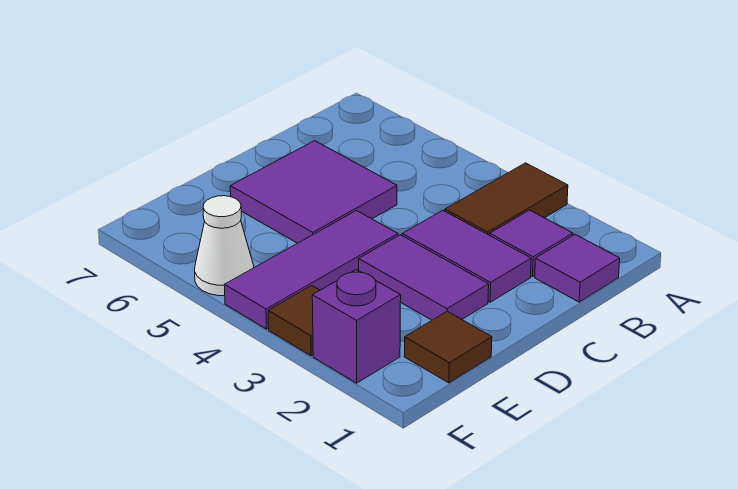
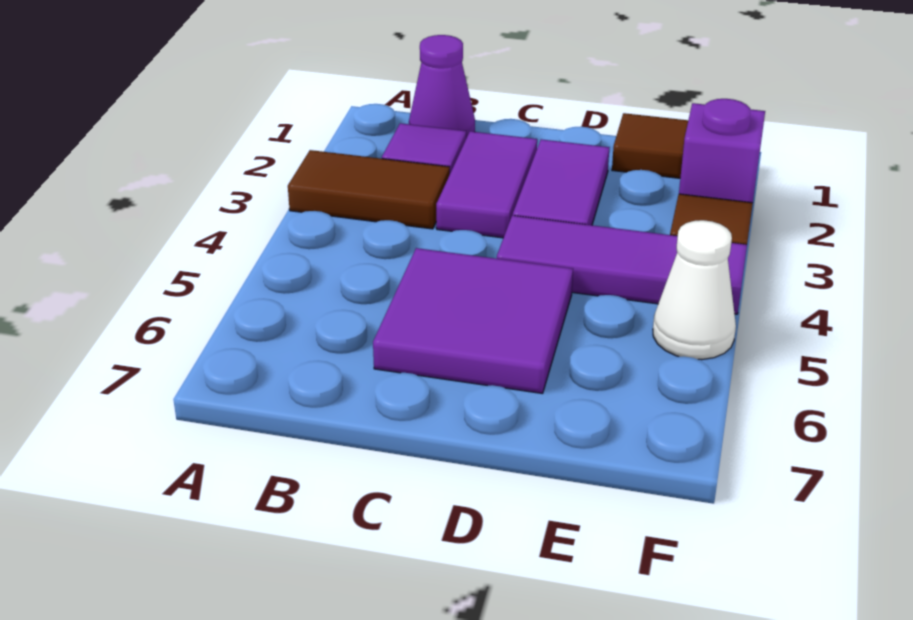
purple tile B1 level 1 -> purple cone B1 level 1

